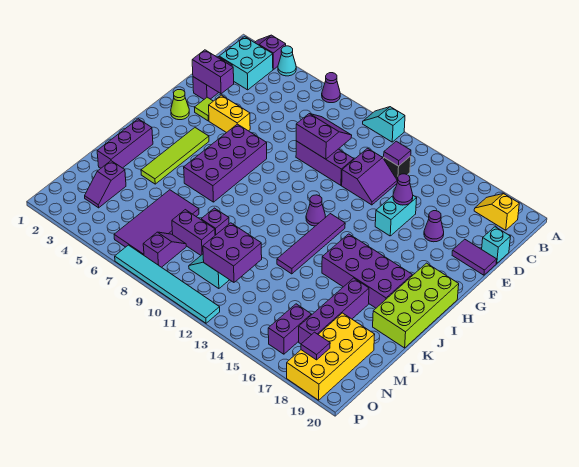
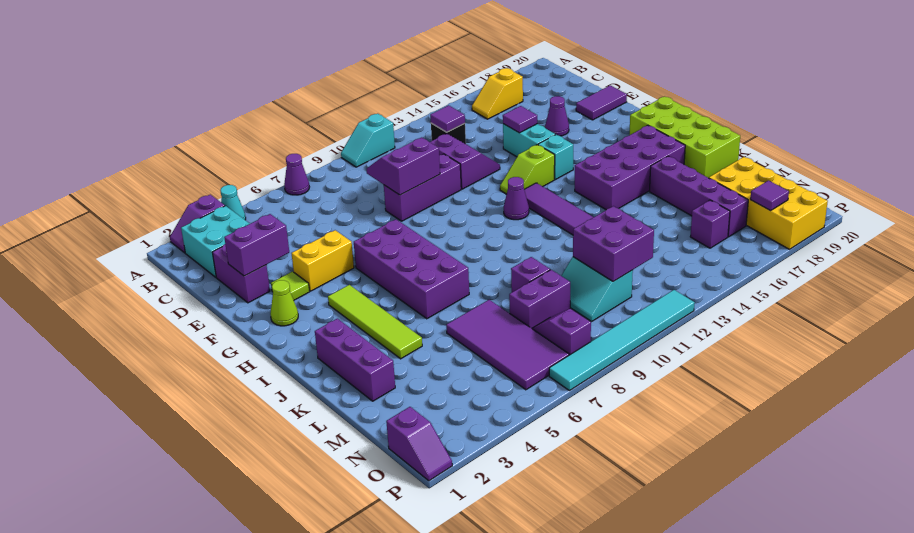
yellow slope B18:B19 level 1 top 19 -> yellow slope B16:B17 level 1 top 17
cyan brick D20 level 1 -> cyan brick G15 level 1
purple cone E15 level 2 -> purple tile E15 level 2
none -> lime slope G13:G14 level 1 top 14
purple slope M3:N3 level 1 top M -> purple slope O1:P1 level 1 top O
purple brick N16:O16 level 1 -> purple brick N16 level 1

